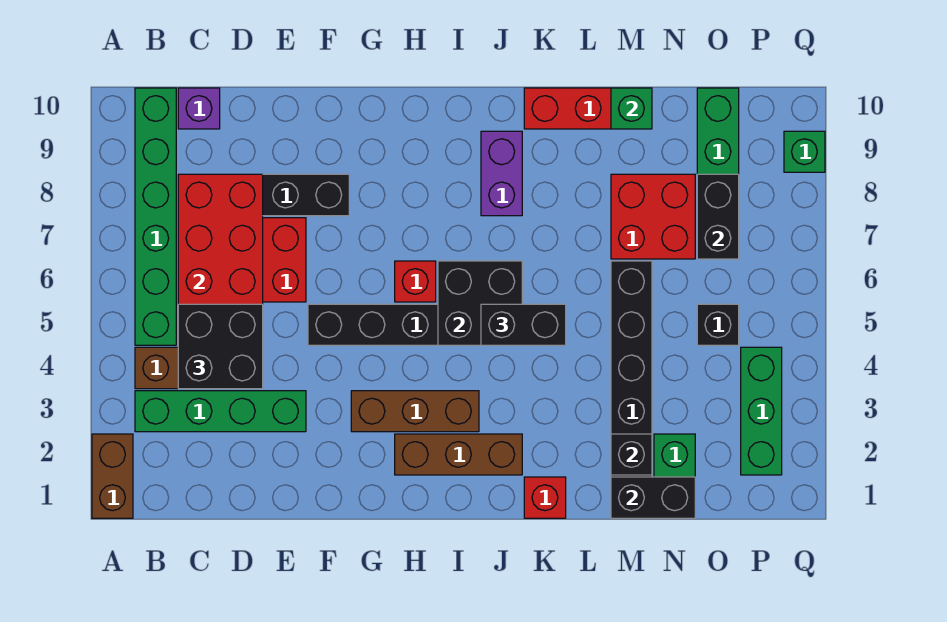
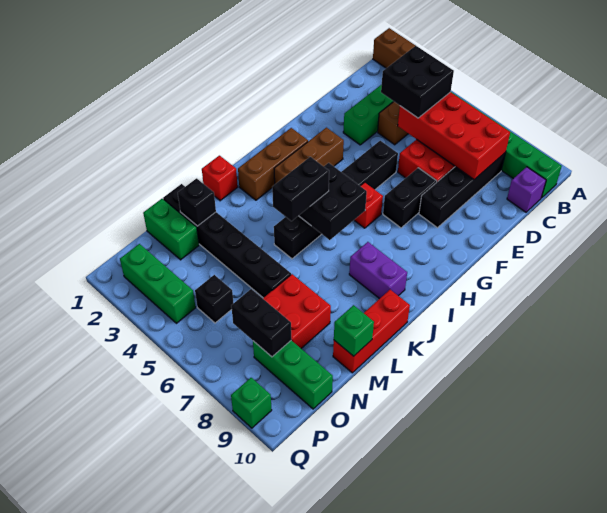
black brick M1:N1 level 2 -> black brick F7:G7 level 1

